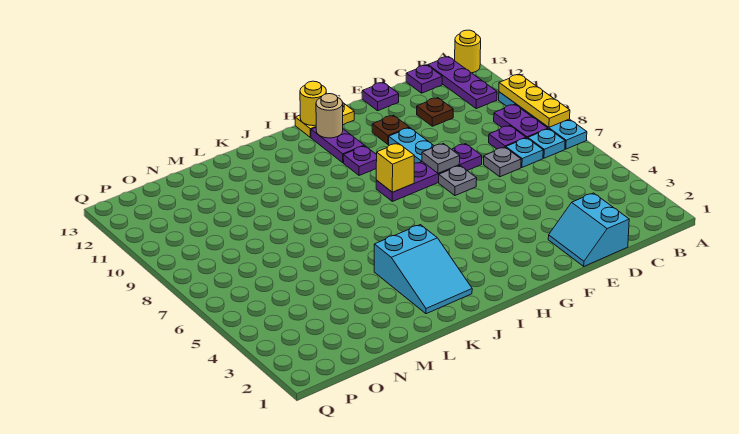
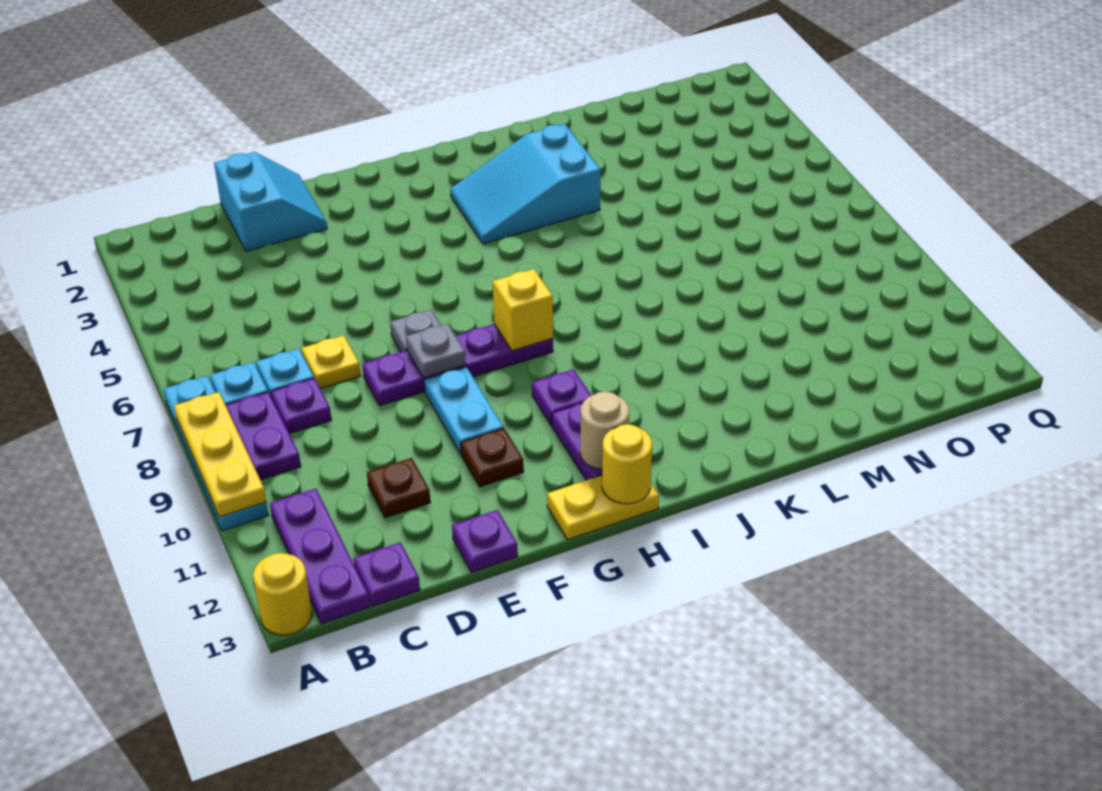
grey plate D7 level 1 -> yellow plate D7 level 1
cyan slope J2:K4 level 1 top 4 -> cyan slope I3:K4 level 1 top K

